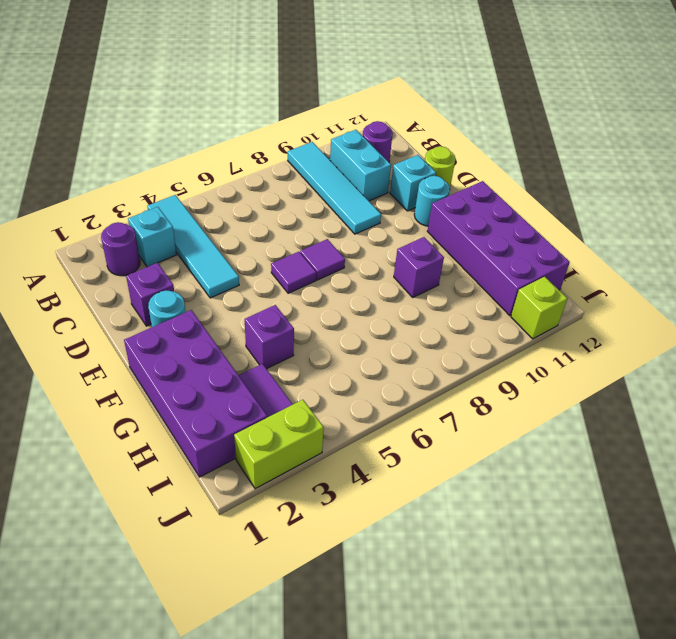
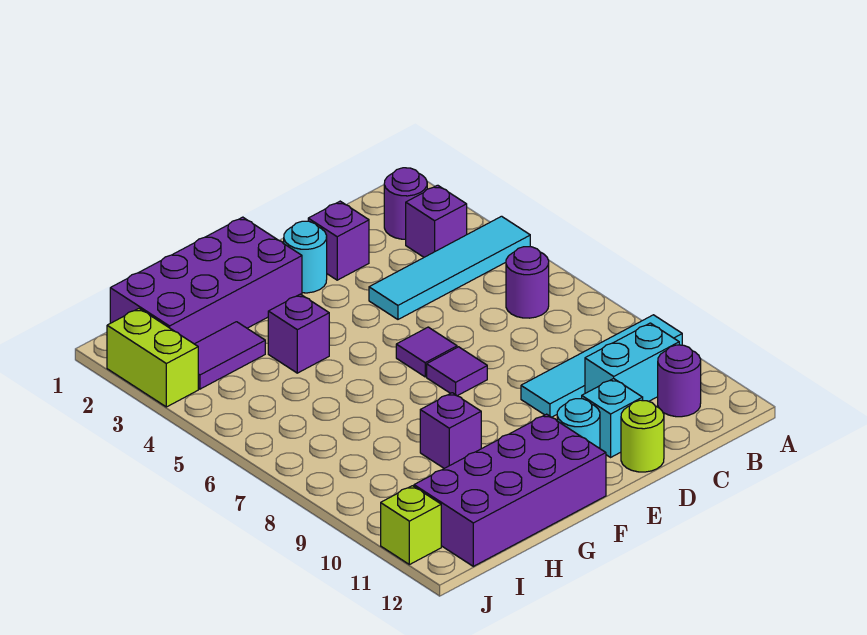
cyan brick B3 level 1 -> purple brick B3 level 1
none -> purple round brick B6 level 1

